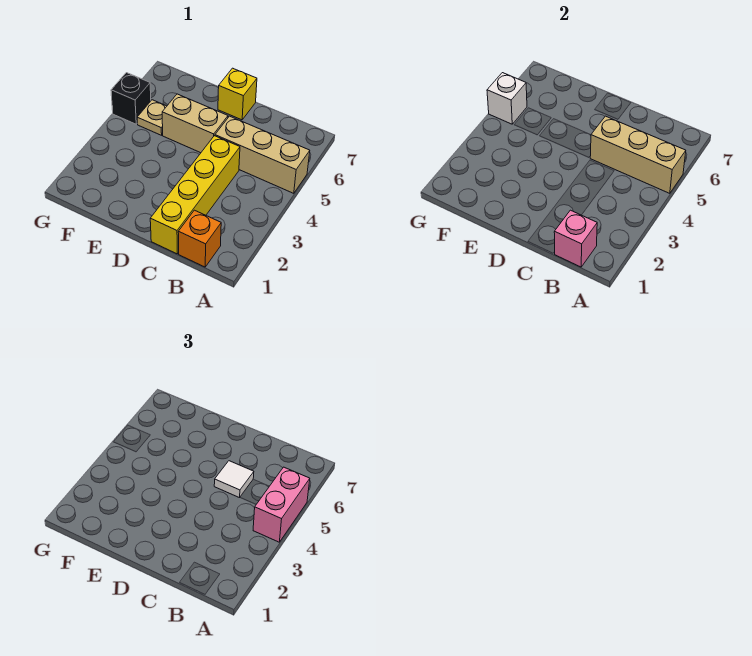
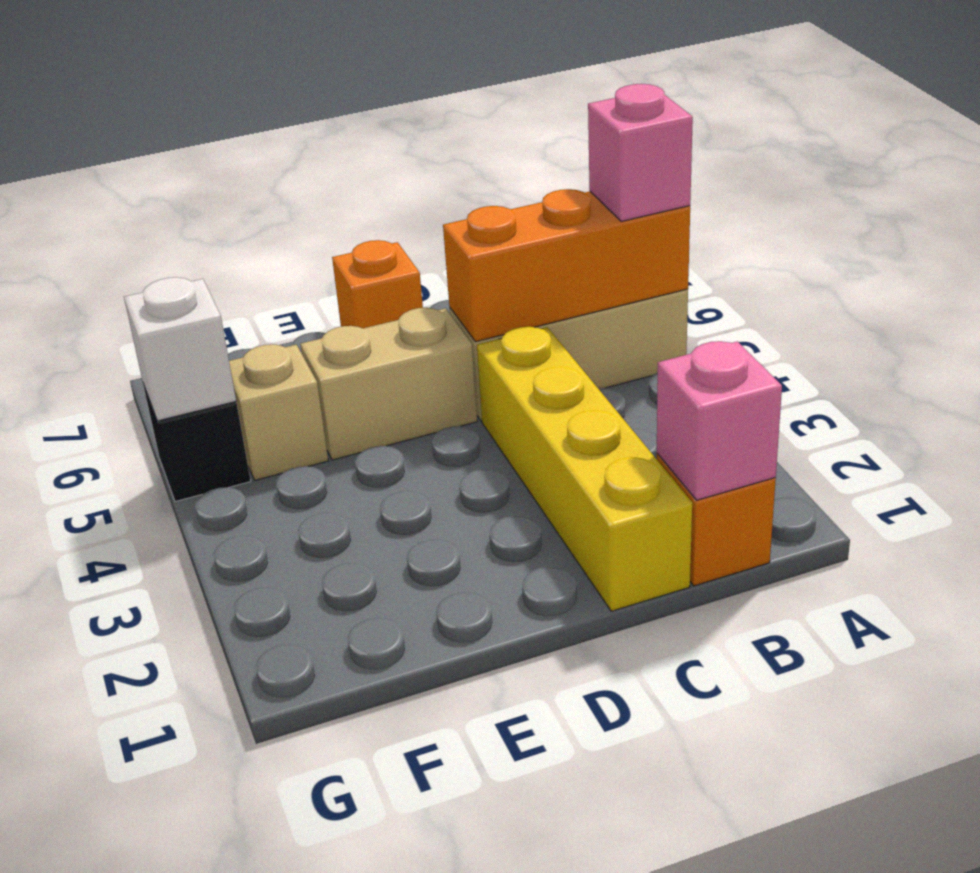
pink brick A4:A5 level 3 -> pink brick A5 level 3
tan brick A5:C5 level 2 -> orange brick A5:C5 level 2
white tile C5 level 3 -> none
yellow brick D7 level 1 -> orange brick D7 level 1
tan plate F5 level 1 -> tan brick F5 level 1

